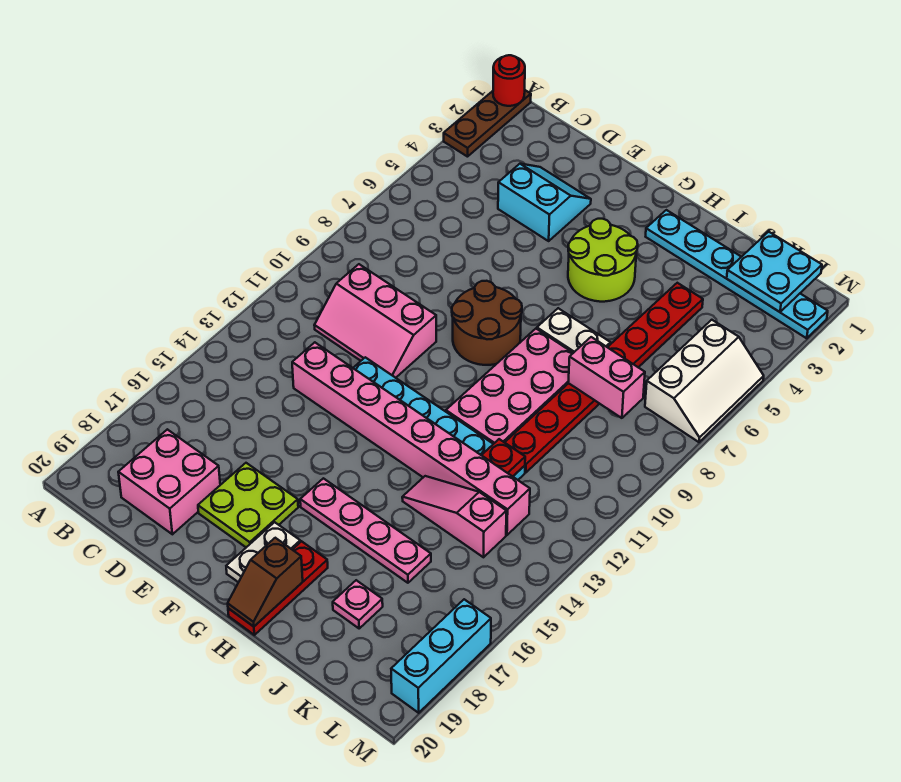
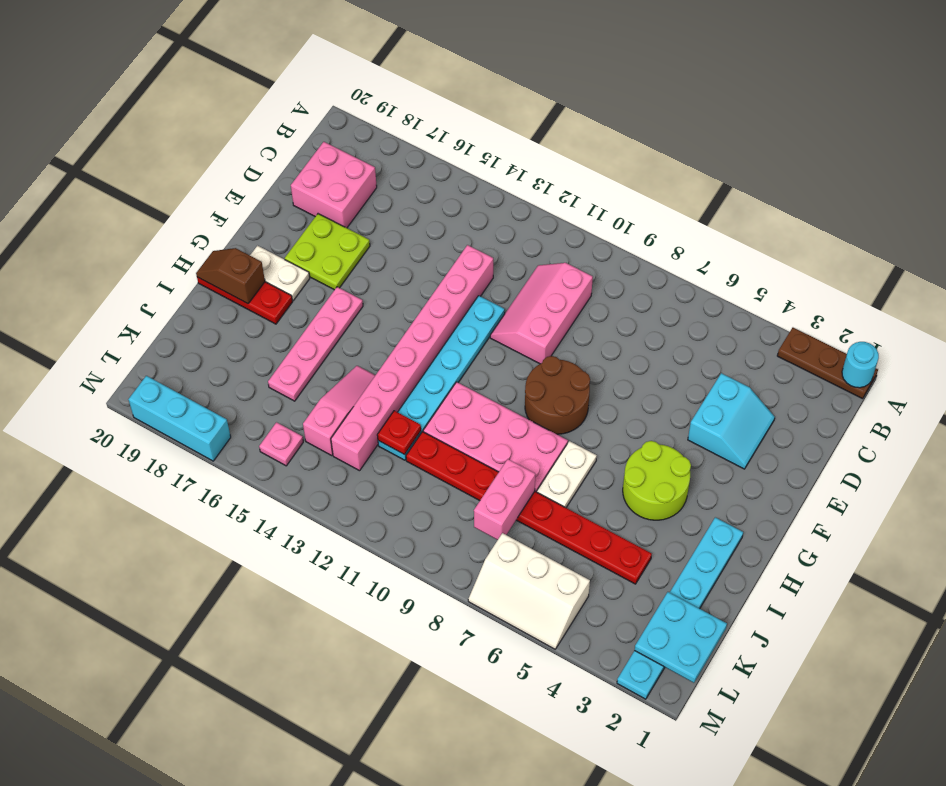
red round brick A1 level 2 -> cyan round brick A1 level 2
pink plate J18 level 1 -> pink plate L15 level 1

